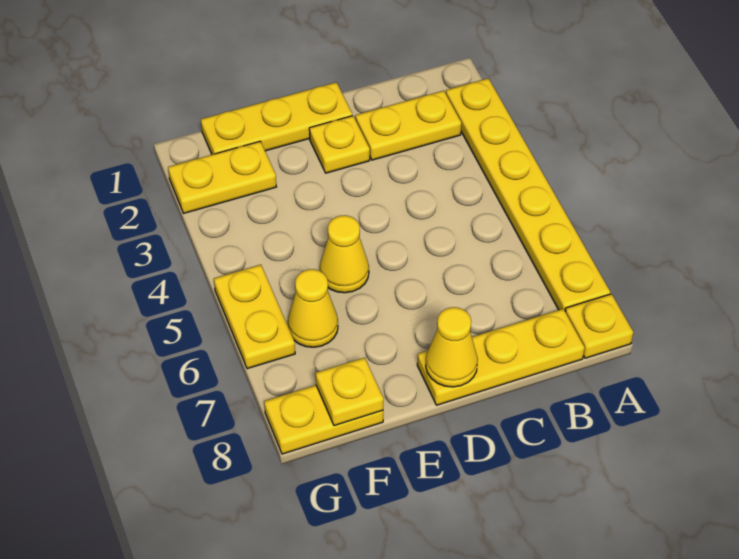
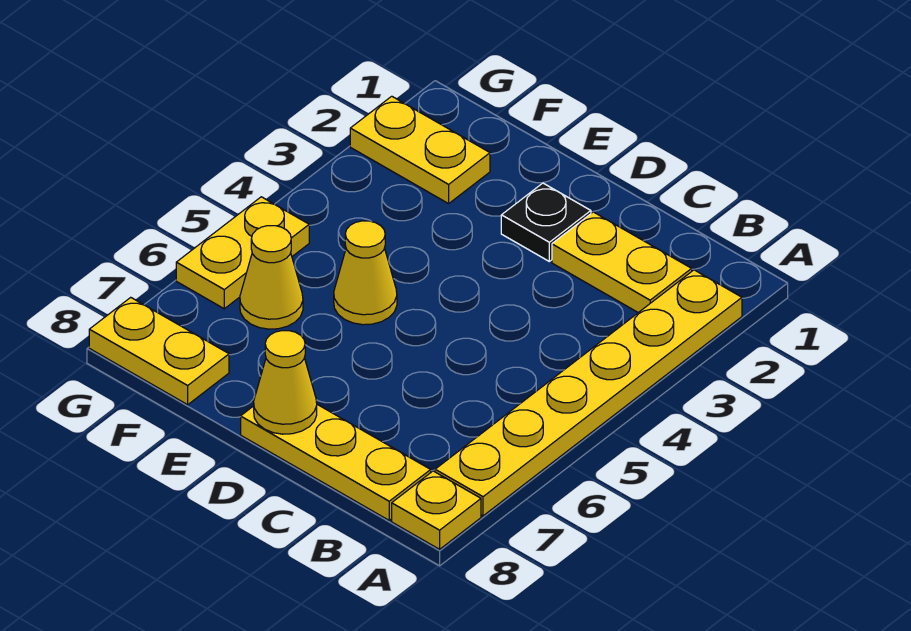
yellow plate D1:F1 level 1 -> none
yellow plate D2 level 1 -> black plate D2 level 1
yellow plate F8 level 2 -> none

